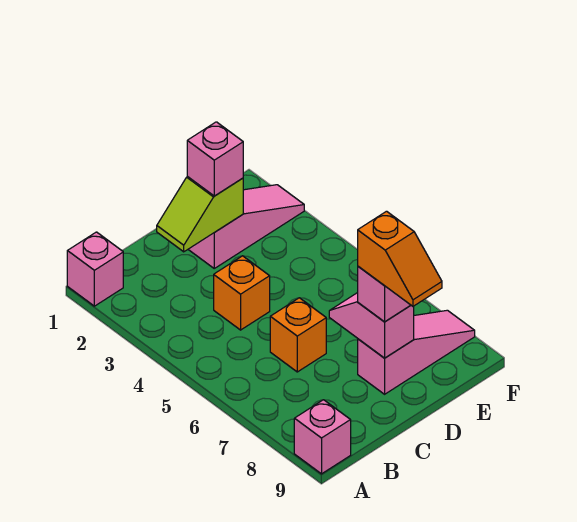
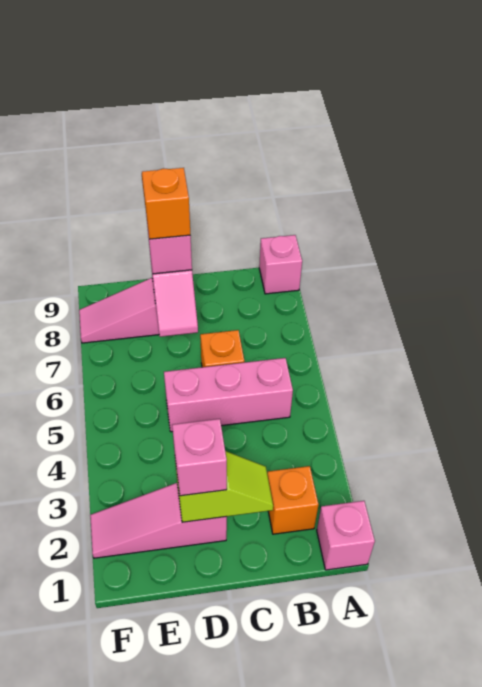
none -> pink brick B5:D5 level 1
orange brick C4 level 1 -> orange brick B2 level 1

